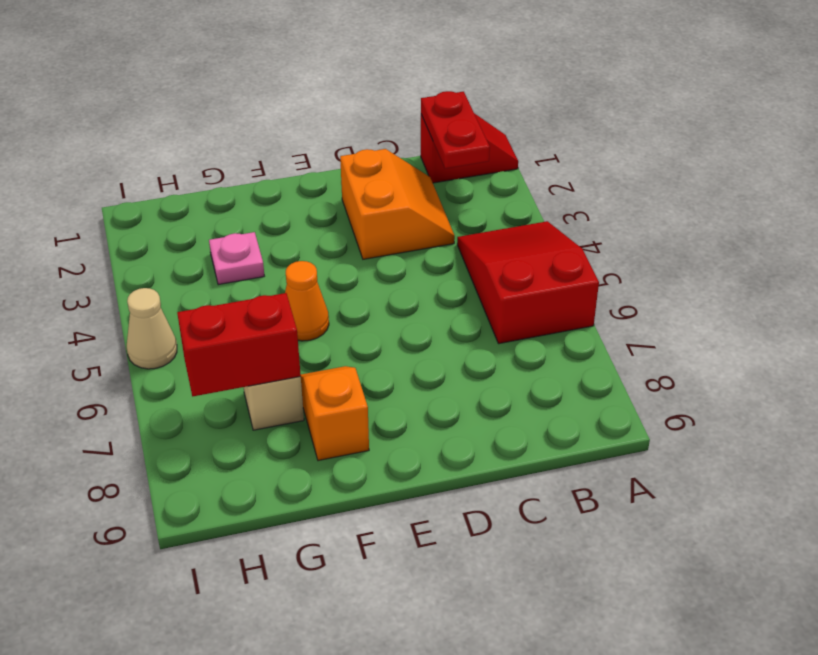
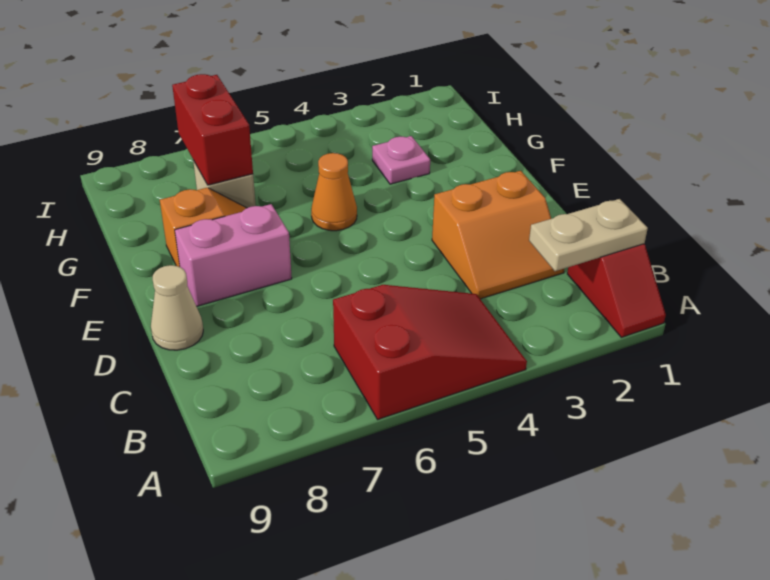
red plate B1:B2 level 2 -> tan plate B1:B2 level 2
none -> pink brick E7:E8 level 1
tan cone I5 level 1 -> tan cone D9 level 1

